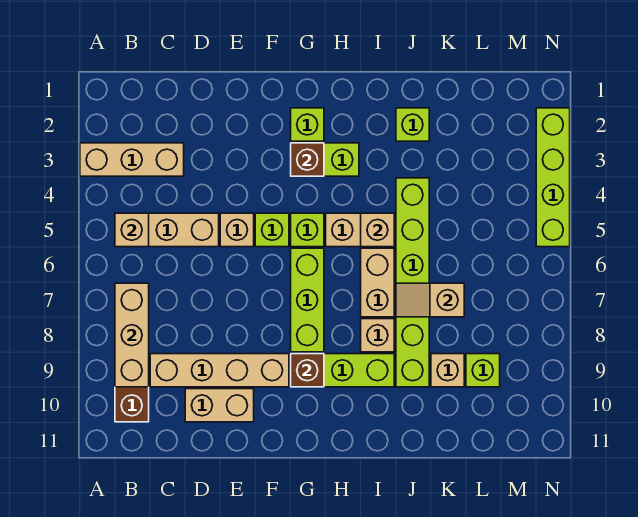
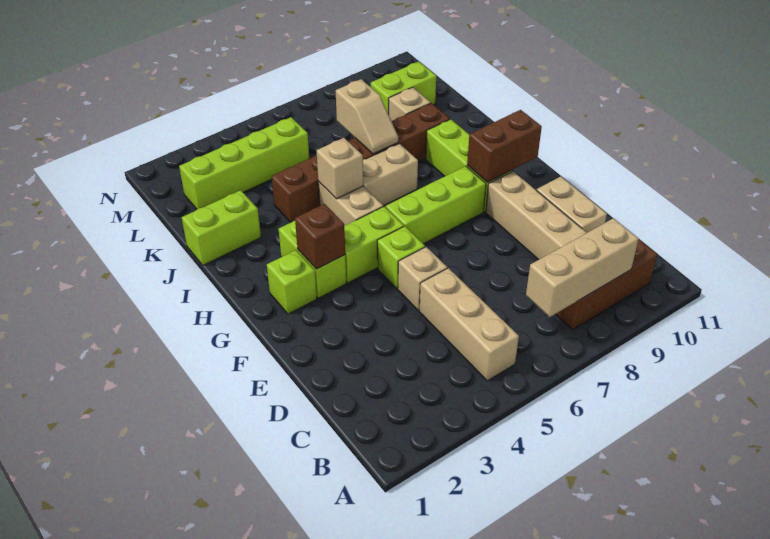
tan brick A3:C3 level 1 -> none
tan brick B5 level 2 -> none
lime brick G5 level 1 -> lime brick G4:G5 level 1
brown brick G9 level 2 -> brown brick G9:G10 level 2
tan brick I8 level 1 -> none
lime brick J2 level 1 -> lime brick J1:J2 level 1
lime brick J4:J9 level 1 -> brown brick J4:J9 level 1
lime brick L9 level 1 -> lime brick L9:L10 level 1
lime brick N2:N5 level 1 -> lime brick L2:L5 level 1

